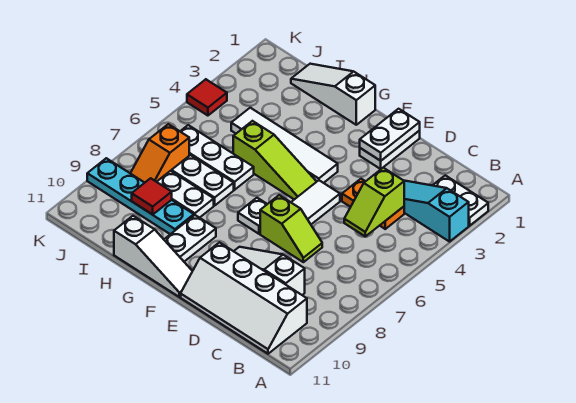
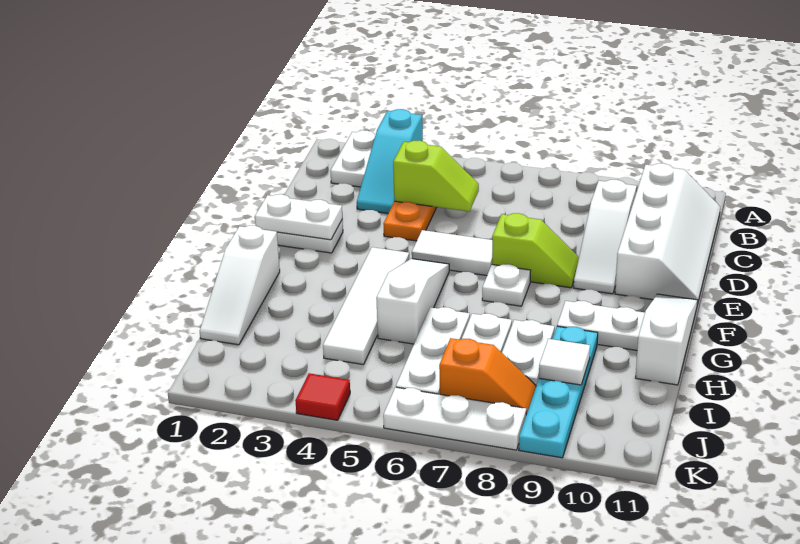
lime slope D7:E7 level 1 top E -> lime slope E7:E8 level 1 top 7
lime slope F5:H5 level 1 top H -> white slope F5:H5 level 1 top H
red tile I9 level 2 -> white tile I9 level 2
none -> white plate K6:K8 level 1

